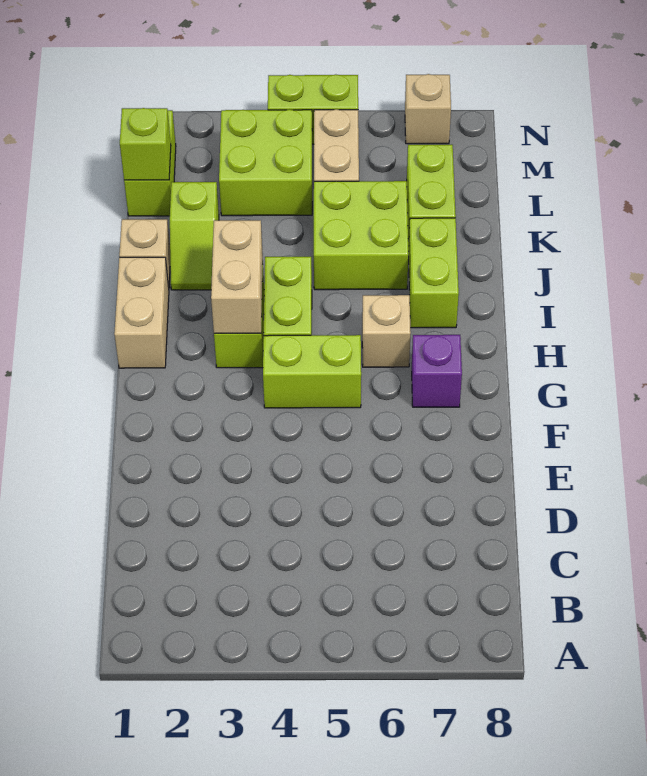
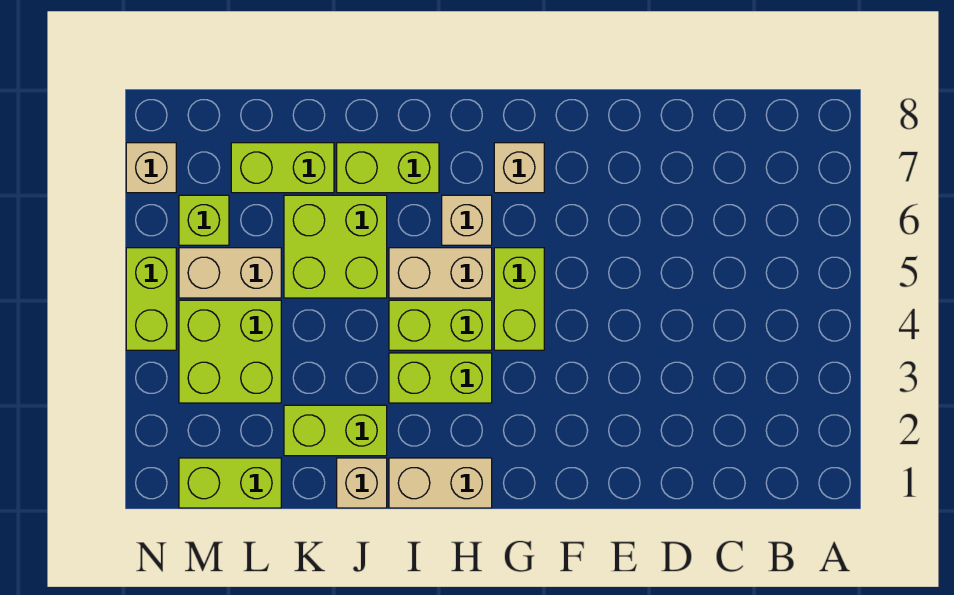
purple brick G7 level 1 -> tan brick G7 level 1
tan brick H3:I3 level 2 -> tan brick H5:I5 level 1
lime slope J2:K2 level 1 top K -> lime brick J2:K2 level 1
lime brick L1 level 2 -> lime brick M6 level 1

